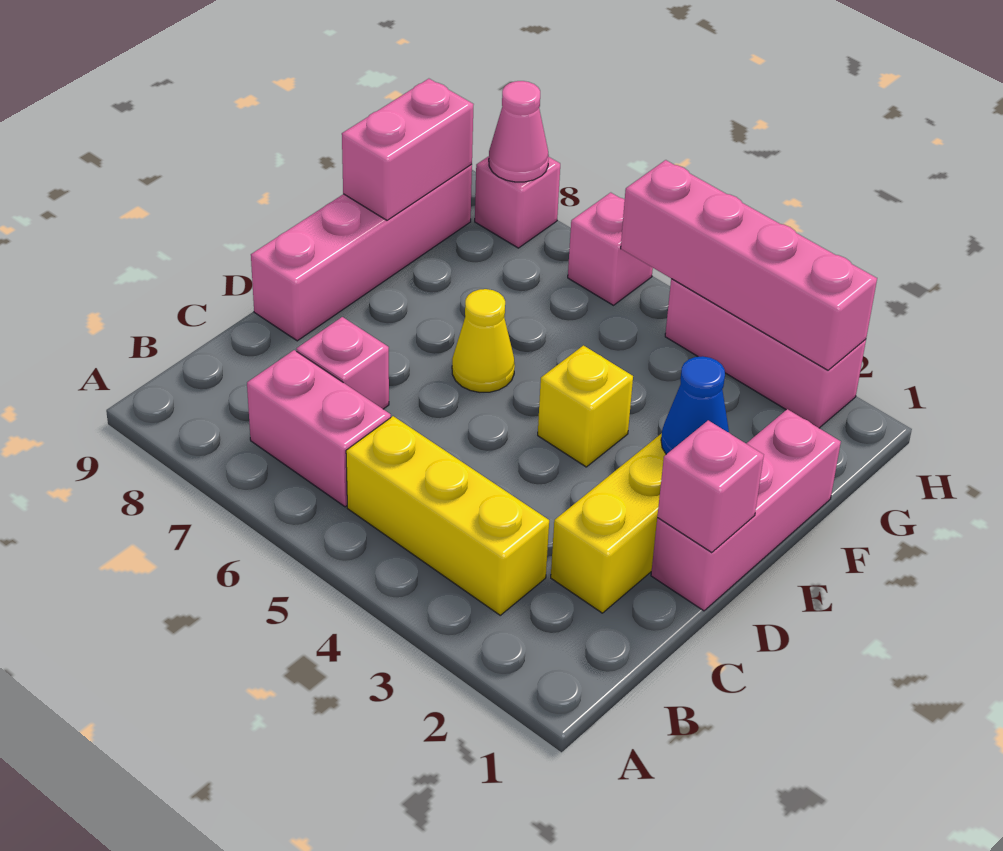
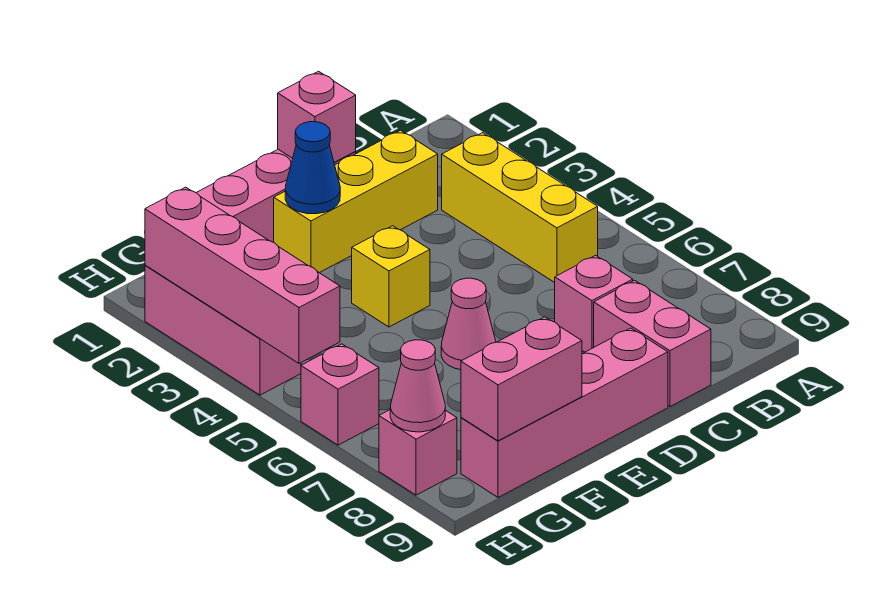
pink brick B6:B7 level 1 -> pink brick C8:C9 level 1
yellow cone E6 level 1 -> pink cone E6 level 1

